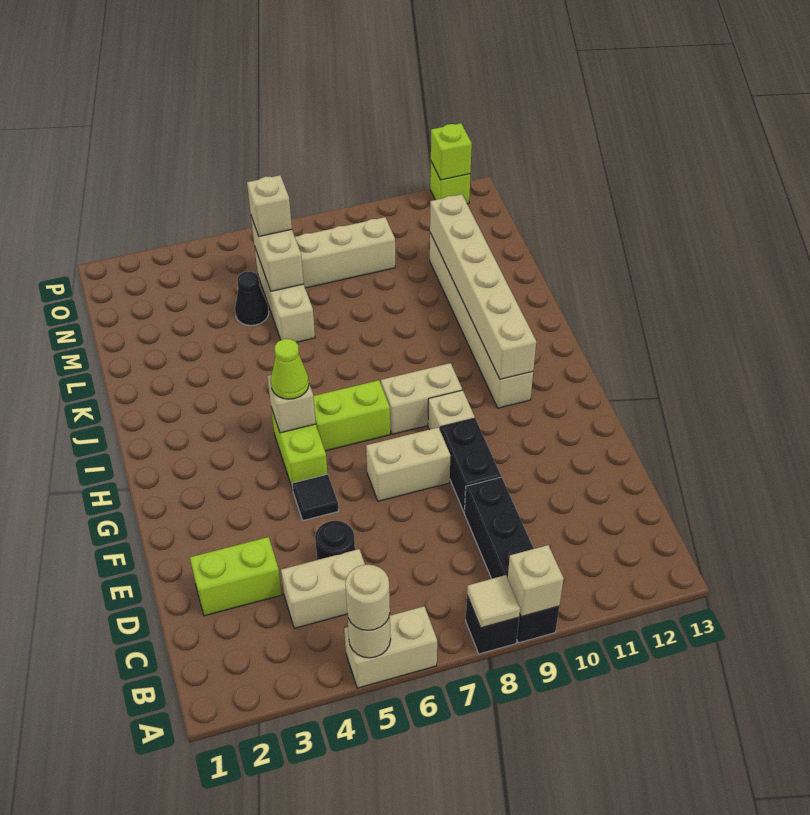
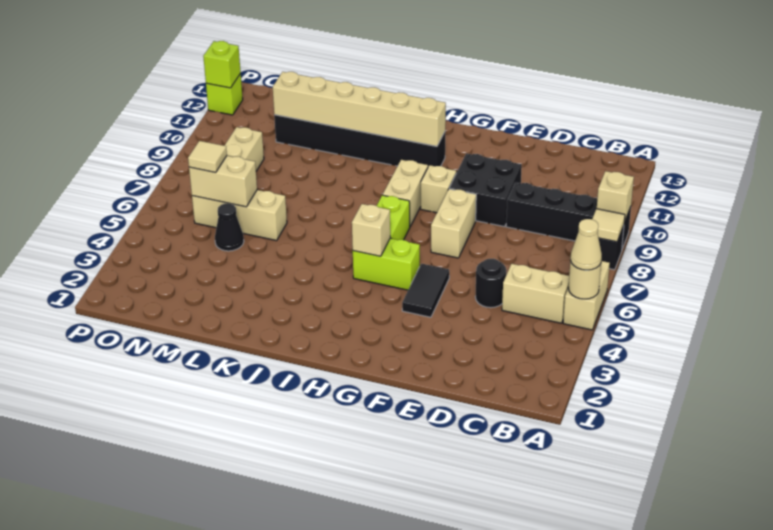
tan round brick A5 level 3 -> tan cone A5 level 3
tan brick C4:C5 level 1 -> tan brick B5:C5 level 1
lime brick D2:D3 level 1 -> none
black brick E9:F9 level 1 -> black brick E9:F10 level 1
black tile F5 level 1 -> black tile F4:F5 level 1
lime cone H5 level 3 -> none
tan brick H11:M11 level 1 -> black brick H11:M11 level 1
tan brick N6 level 3 -> tan tile N6 level 3

